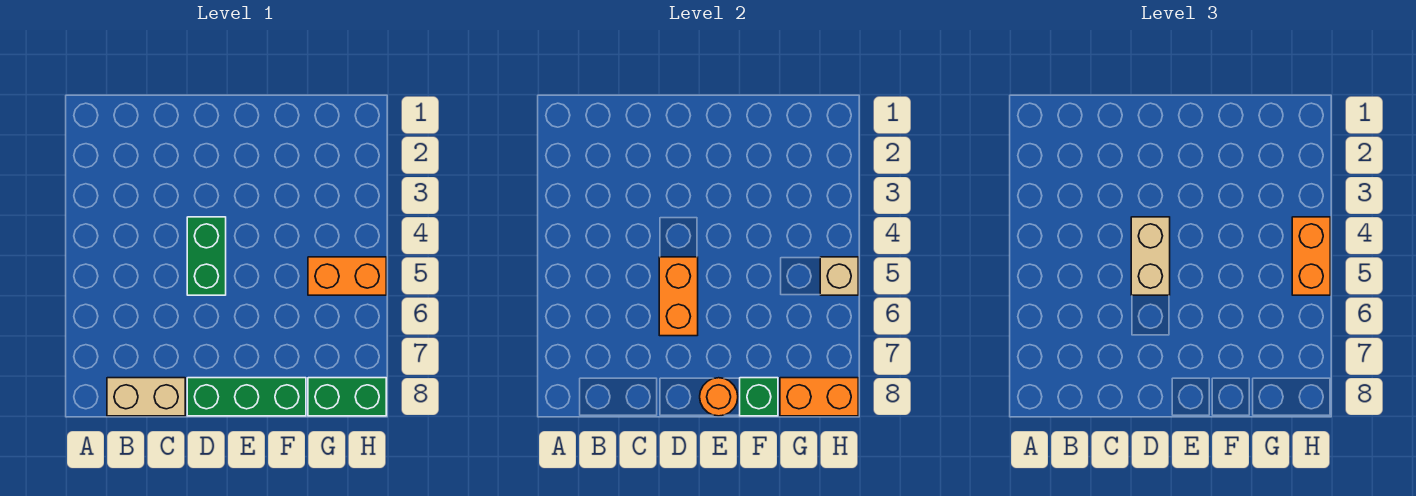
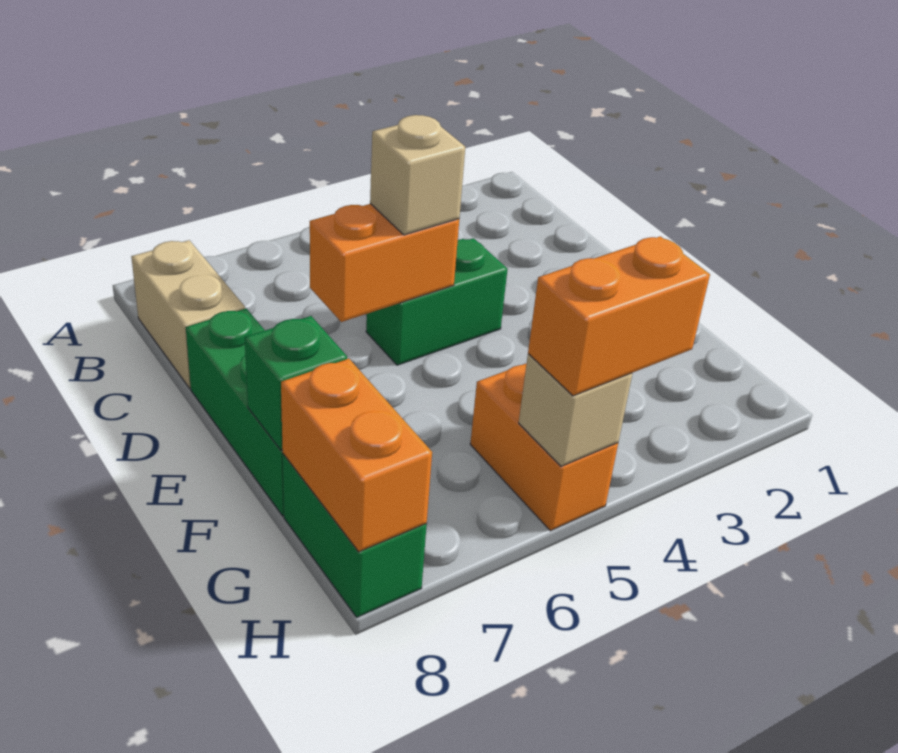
tan brick D4:D5 level 3 -> tan brick D5 level 3
orange round brick E8 level 2 -> none

